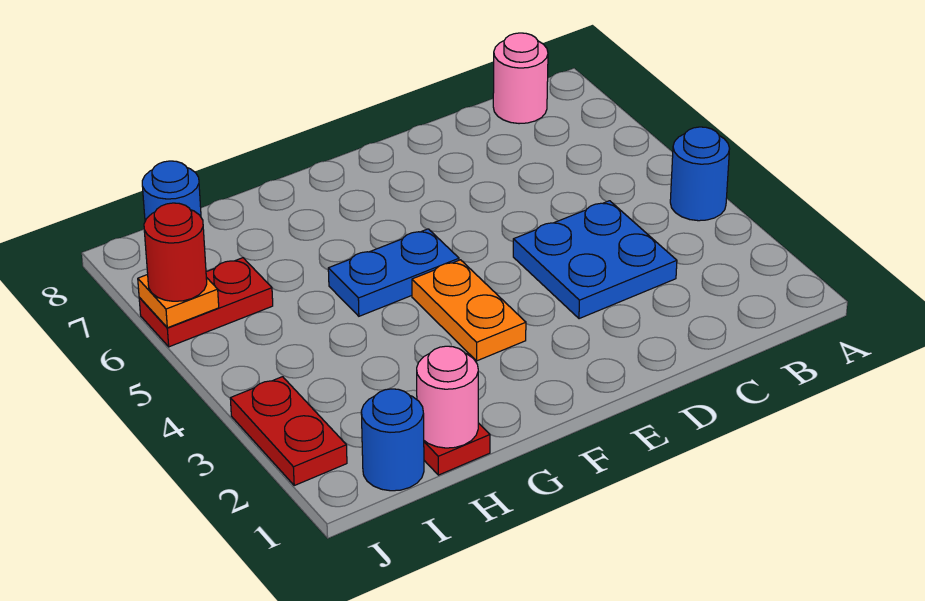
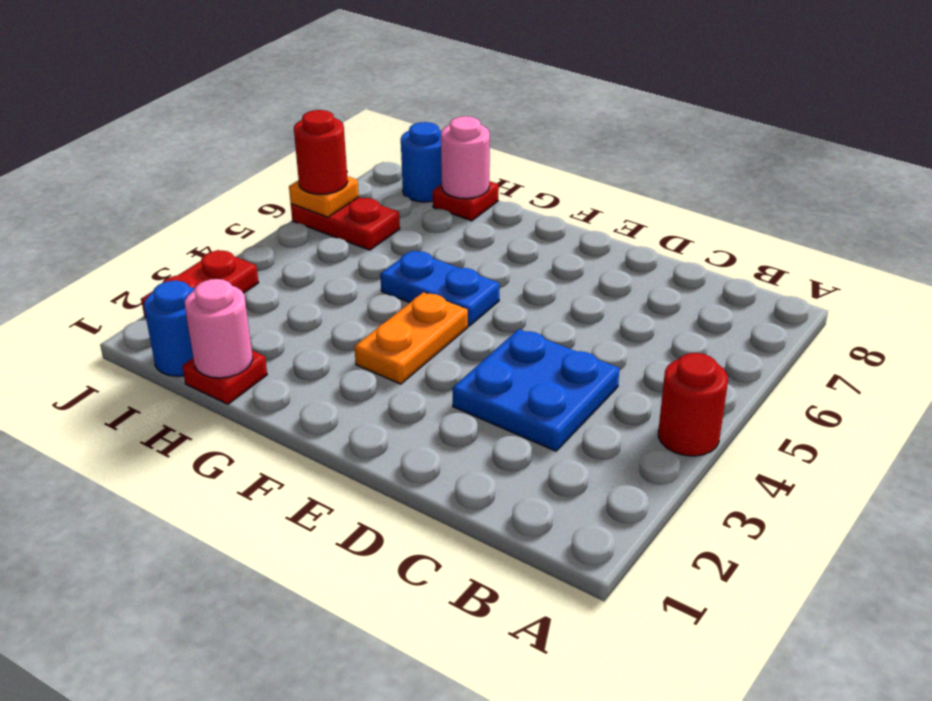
blue round brick A4 level 1 -> red round brick A4 level 1
pink round brick B8 level 1 -> pink round brick H8 level 2
none -> red plate H8 level 1

